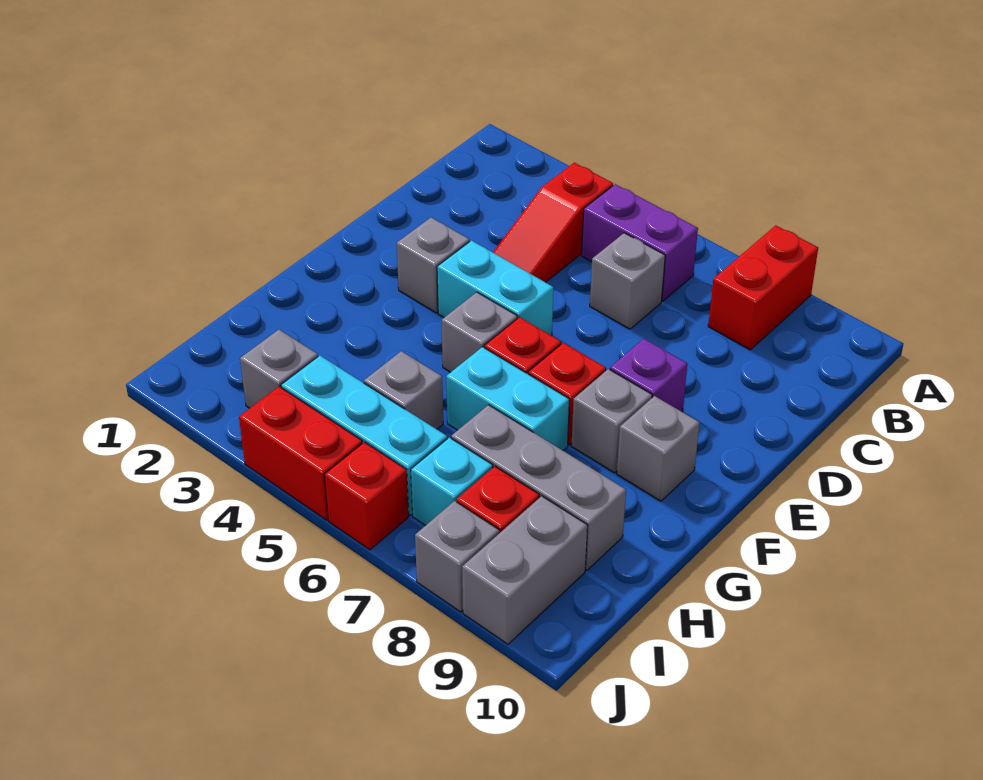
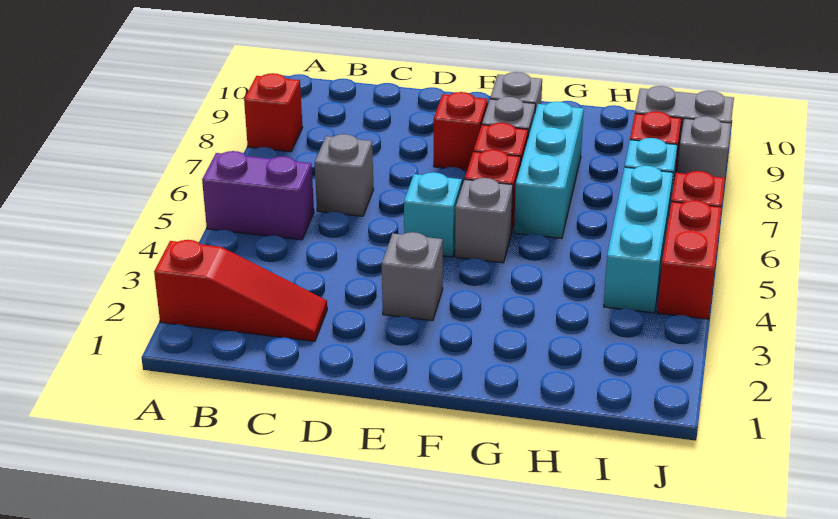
red brick A8:B8 level 1 -> red brick A8 level 1
red slope B4:D4 level 1 top B -> red slope A2:C2 level 1 top A
purple brick B5:B6 level 1 -> purple brick A5:B5 level 1
cyan brick E4:E5 level 1 -> cyan brick E5 level 1
purple brick E8 level 1 -> red brick E8 level 1
cyan brick G6:G7 level 1 -> cyan brick G6:G8 level 1
grey brick H5 level 1 -> none
grey brick H7:H9 level 1 -> none
grey brick I3 level 1 -> none

